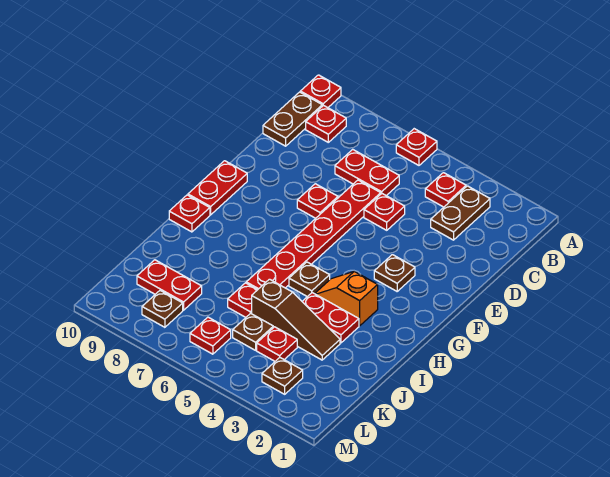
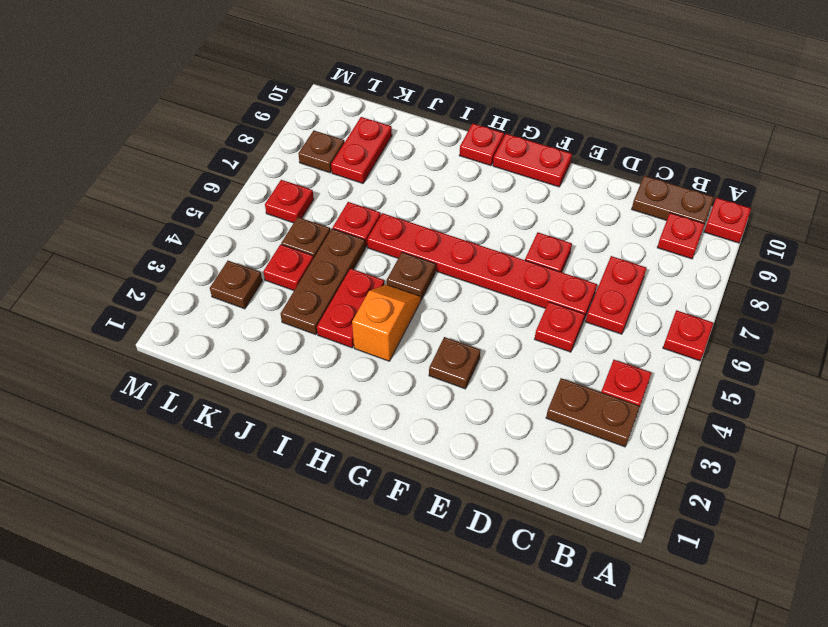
brown slope J3:J5 level 1 top 5 -> brown plate J3:J5 level 1

